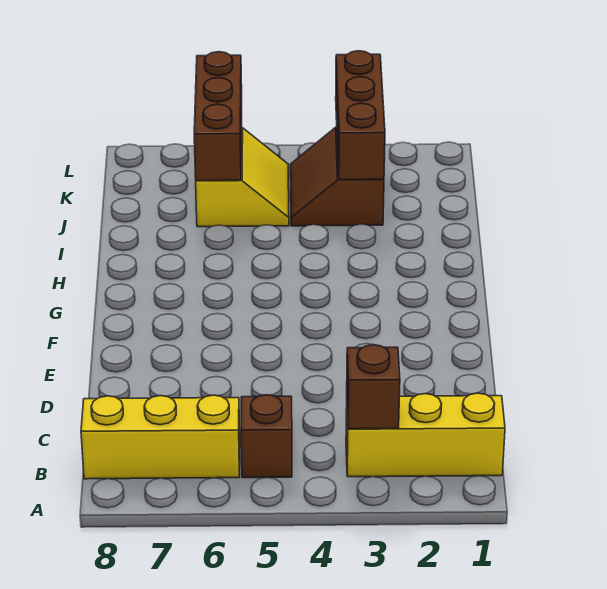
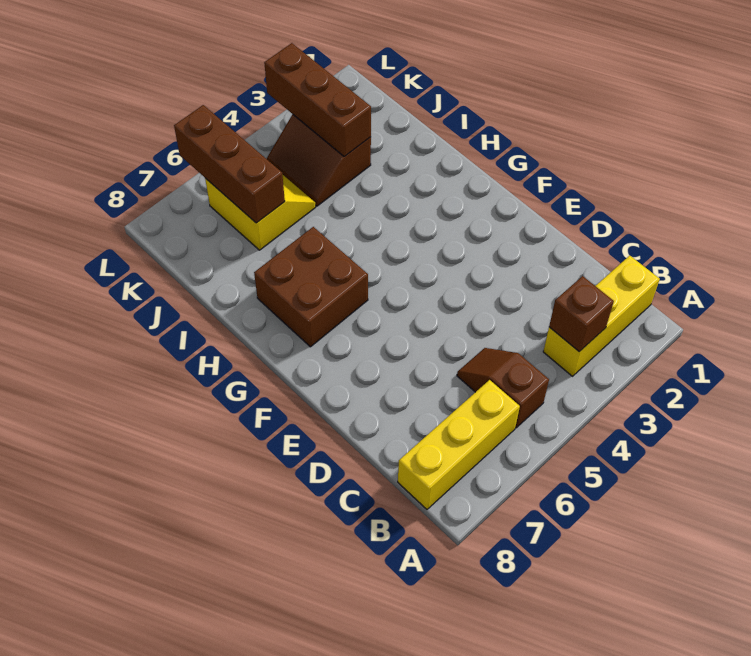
none -> brown brick G6:H7 level 1

